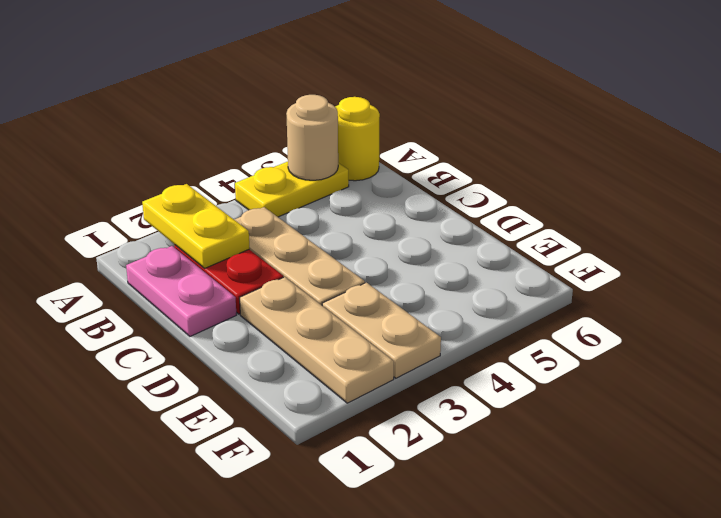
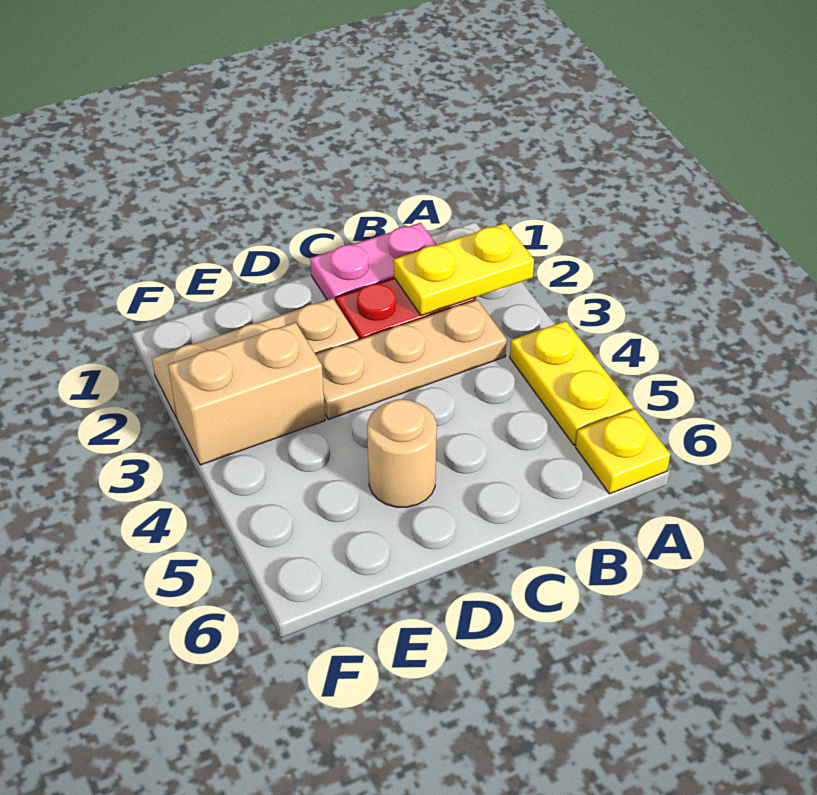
tan round brick A5 level 2 -> tan round brick D5 level 1
yellow round brick A6 level 1 -> yellow plate A6 level 1
tan plate E3:F3 level 1 -> tan brick E3:F3 level 1

